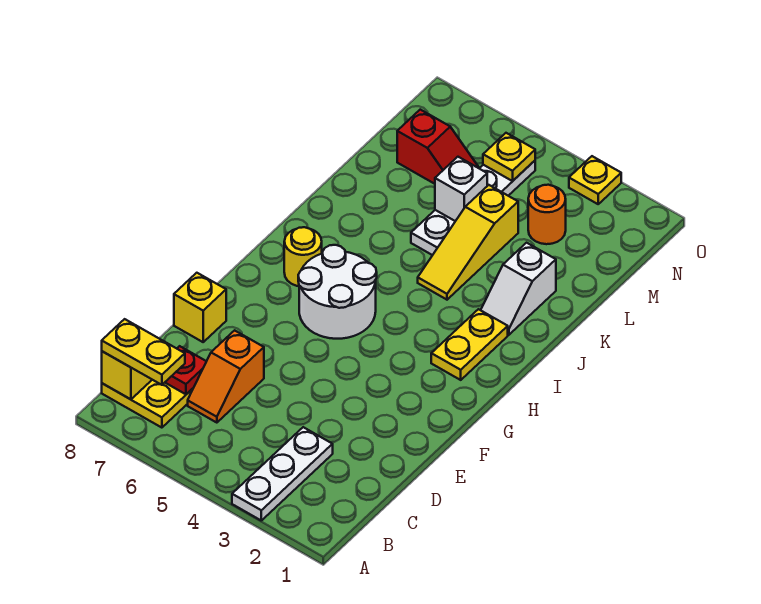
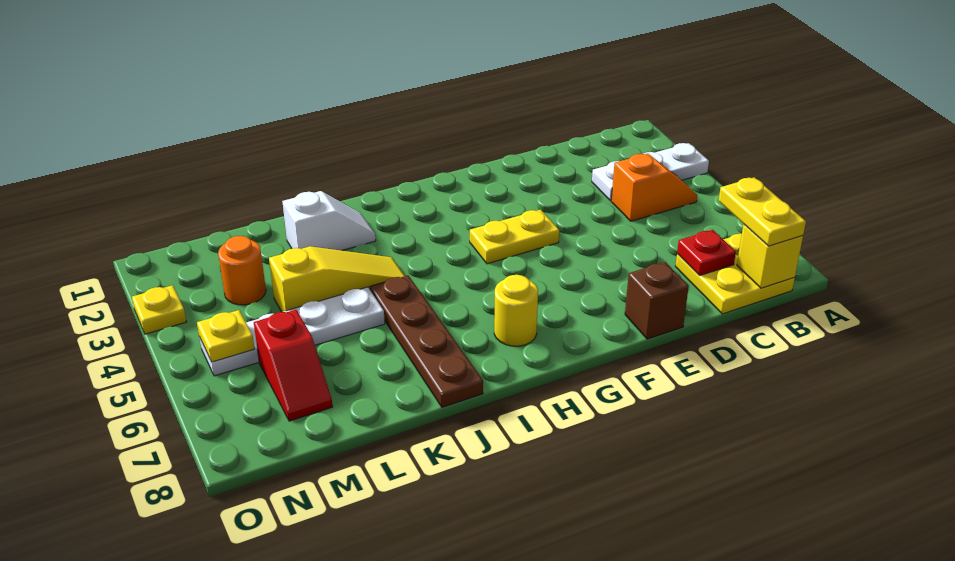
orange slope C6:D6 level 1 top D -> orange slope B4:C4 level 1 top C
yellow brick E8 level 1 -> brown brick E8 level 1
white round brick G5:H6 level 1 -> none
yellow plate H2:I2 level 1 -> yellow plate F4:G4 level 1
none -> brown plate J5:J8 level 1
white brick L5 level 2 -> none
red slope M6:M7 level 1 top 7 -> red slope M6:M7 level 1 top 6

